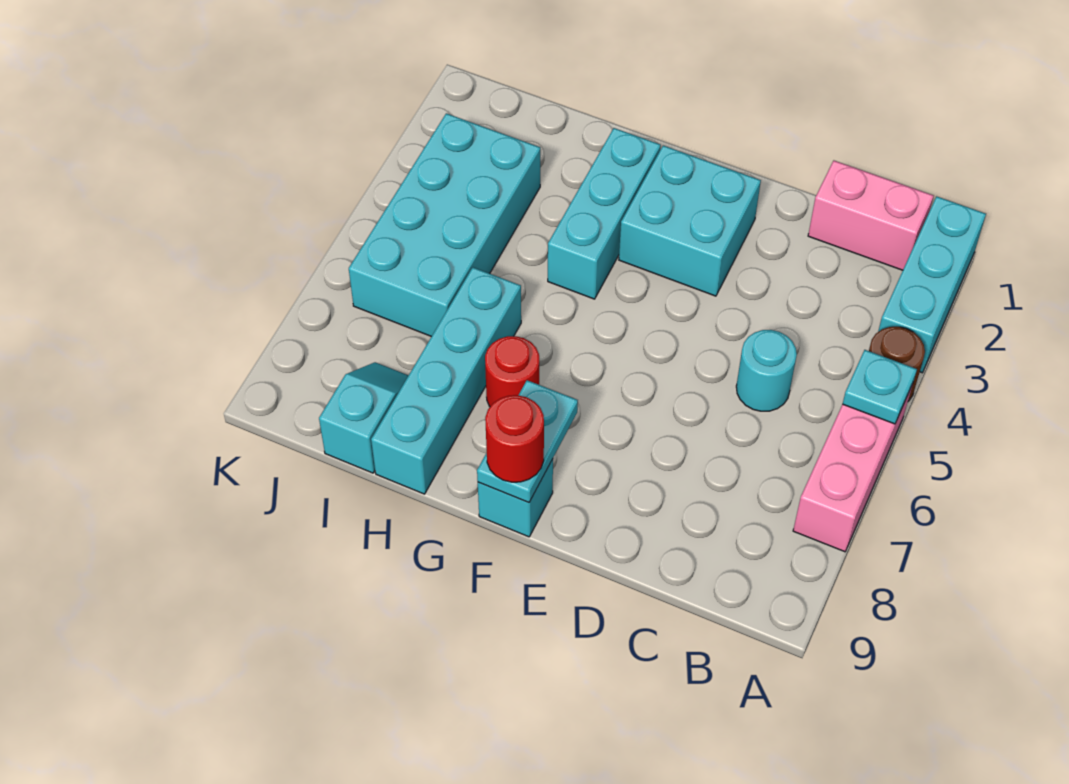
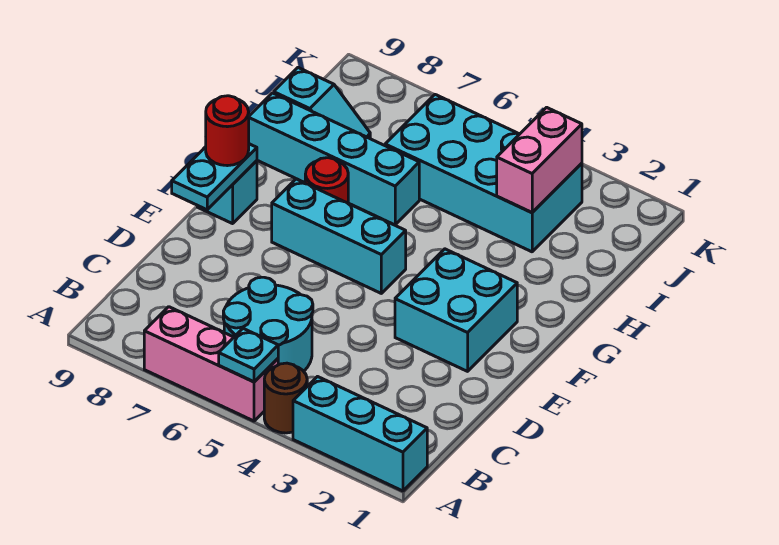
pink brick B1:C1 level 1 -> pink brick I3:J3 level 2
cyan round brick C5 level 1 -> cyan round brick B5:C6 level 1
cyan plate F8:F9 level 2 -> cyan plate E9:F9 level 2
cyan brick G2:G4 level 1 -> cyan brick F5:F7 level 1

